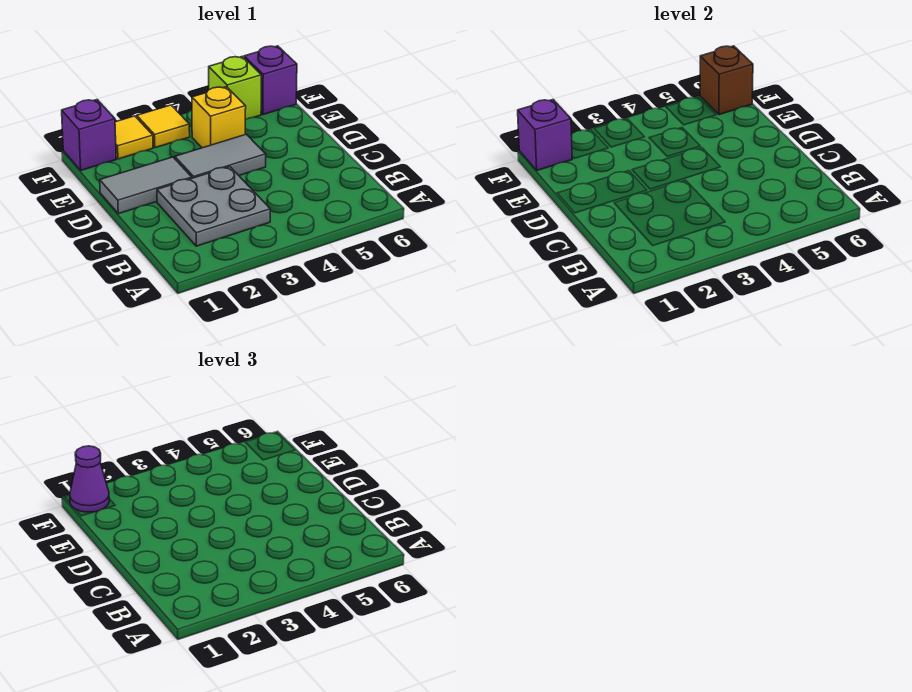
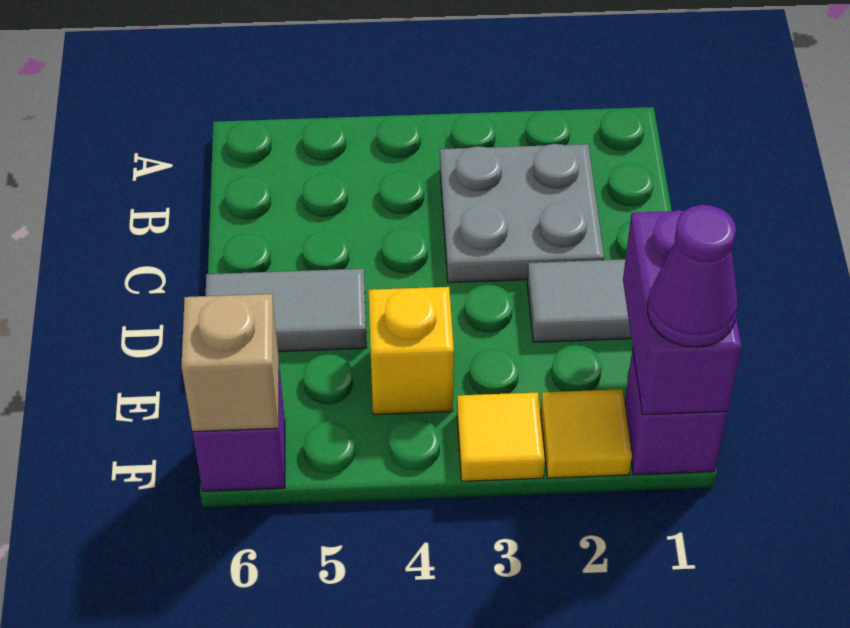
grey tile D3:D4 level 1 -> grey tile D5:D6 level 1
purple brick F1 level 2 -> purple brick E1:F1 level 2
lime brick F5 level 1 -> none
brown brick F6 level 2 -> tan brick F6 level 2

